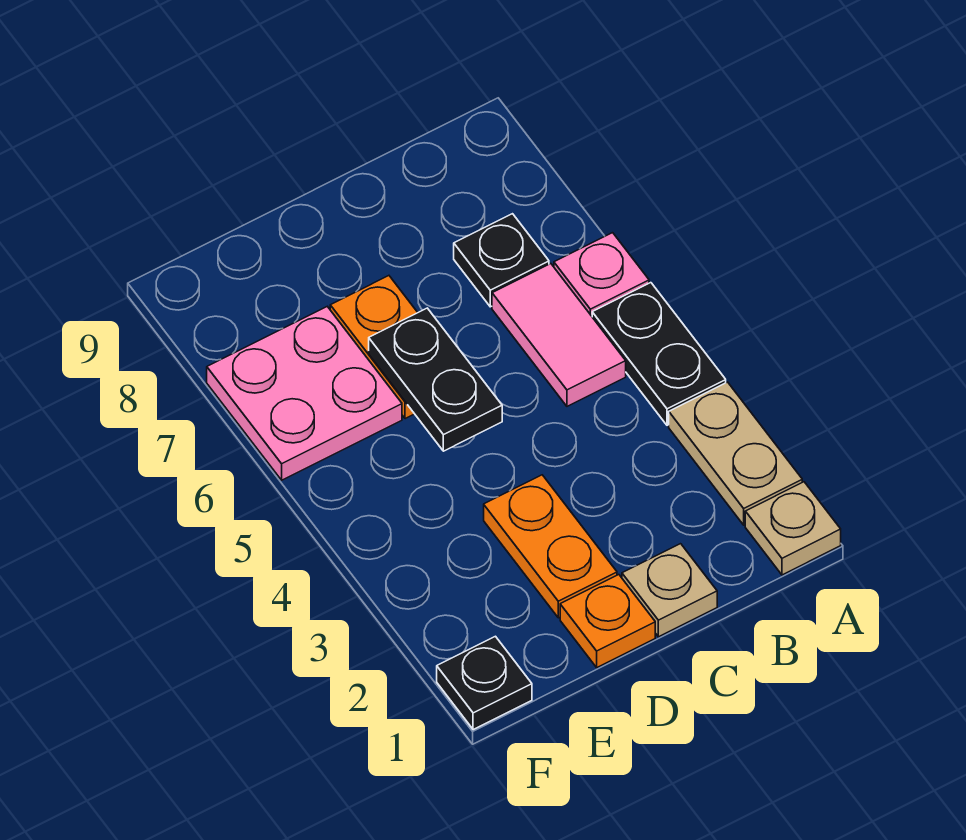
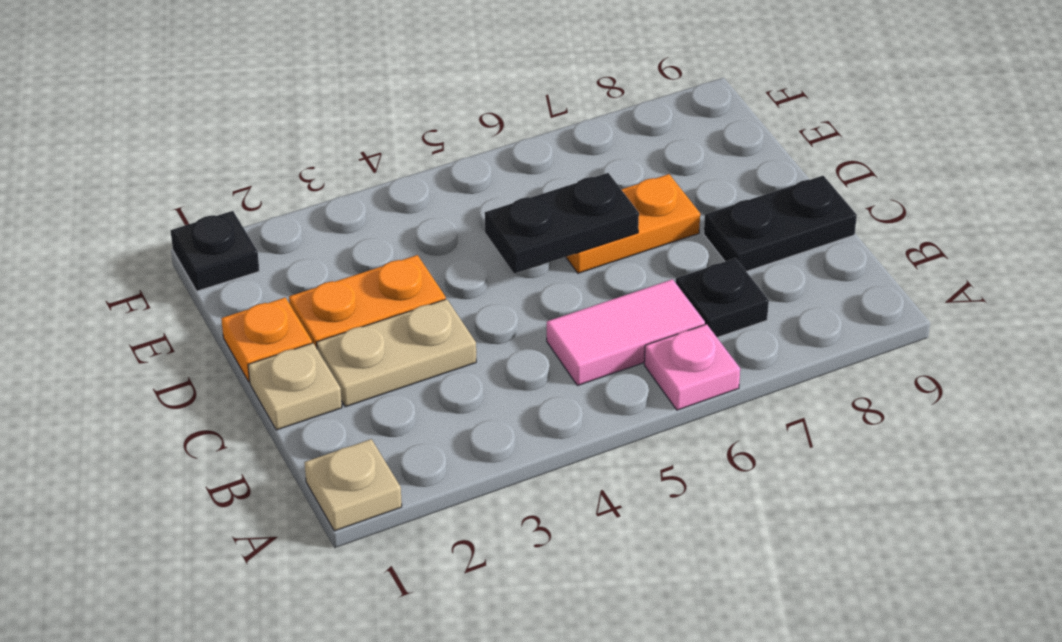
tan plate A2:A3 level 1 -> tan plate C2:C3 level 1
black plate A4:A5 level 1 -> black plate C8:C9 level 1
pink plate E6:F7 level 1 -> none

